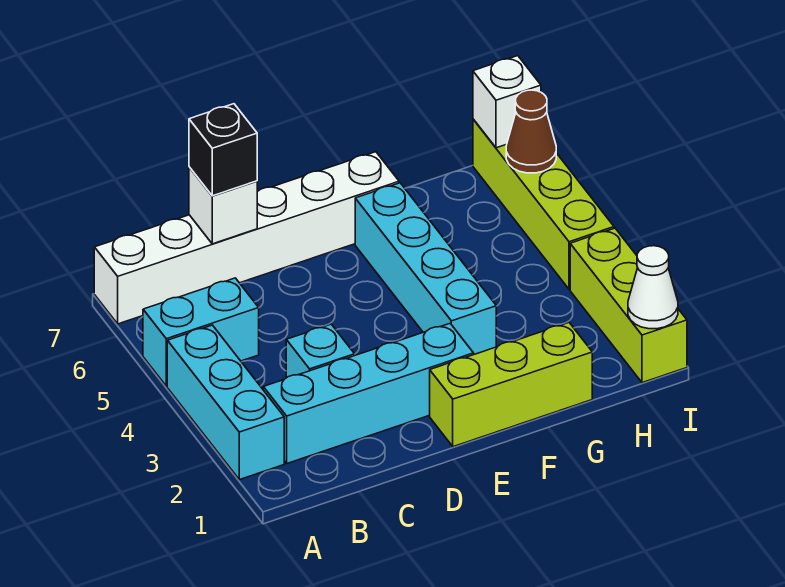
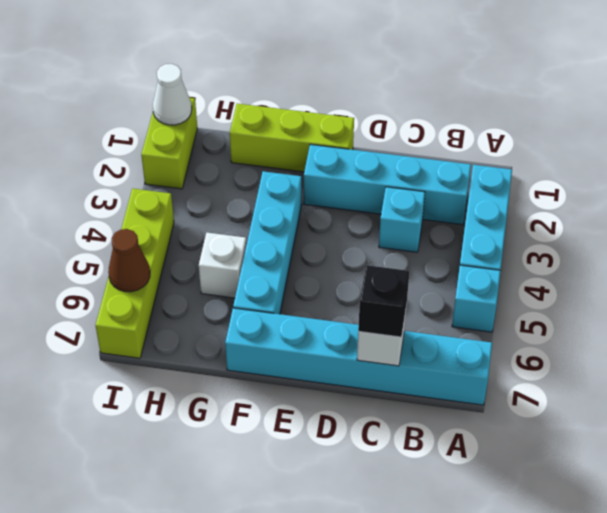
cyan brick A5:B5 level 1 -> cyan brick A5 level 1
white brick A7:F7 level 1 -> cyan brick A7:F7 level 1
lime brick I1:I3 level 1 -> lime brick I1:I2 level 1
white brick I7 level 2 -> white brick G5 level 1

